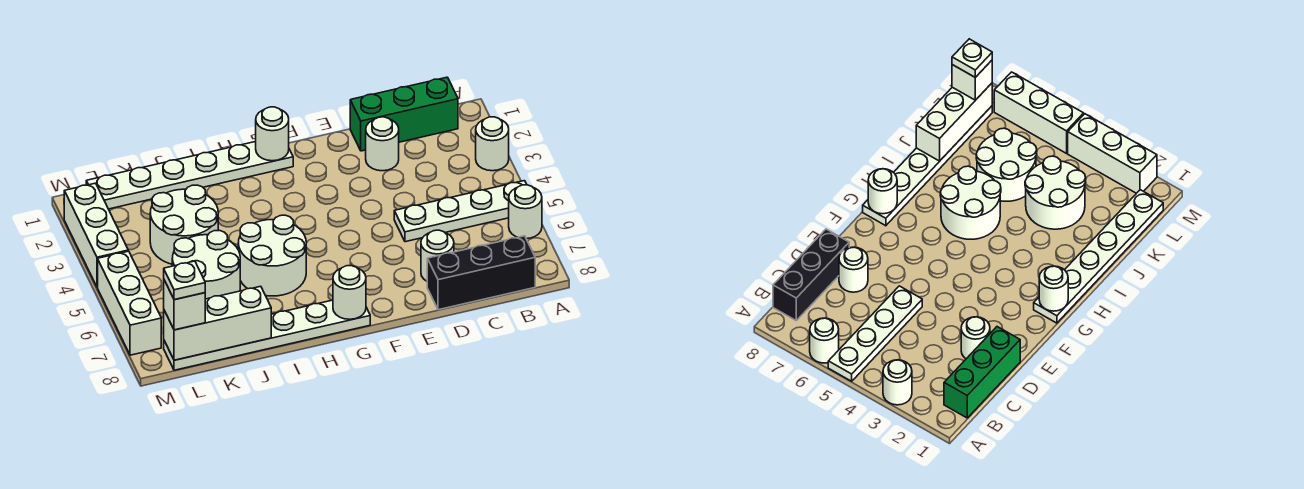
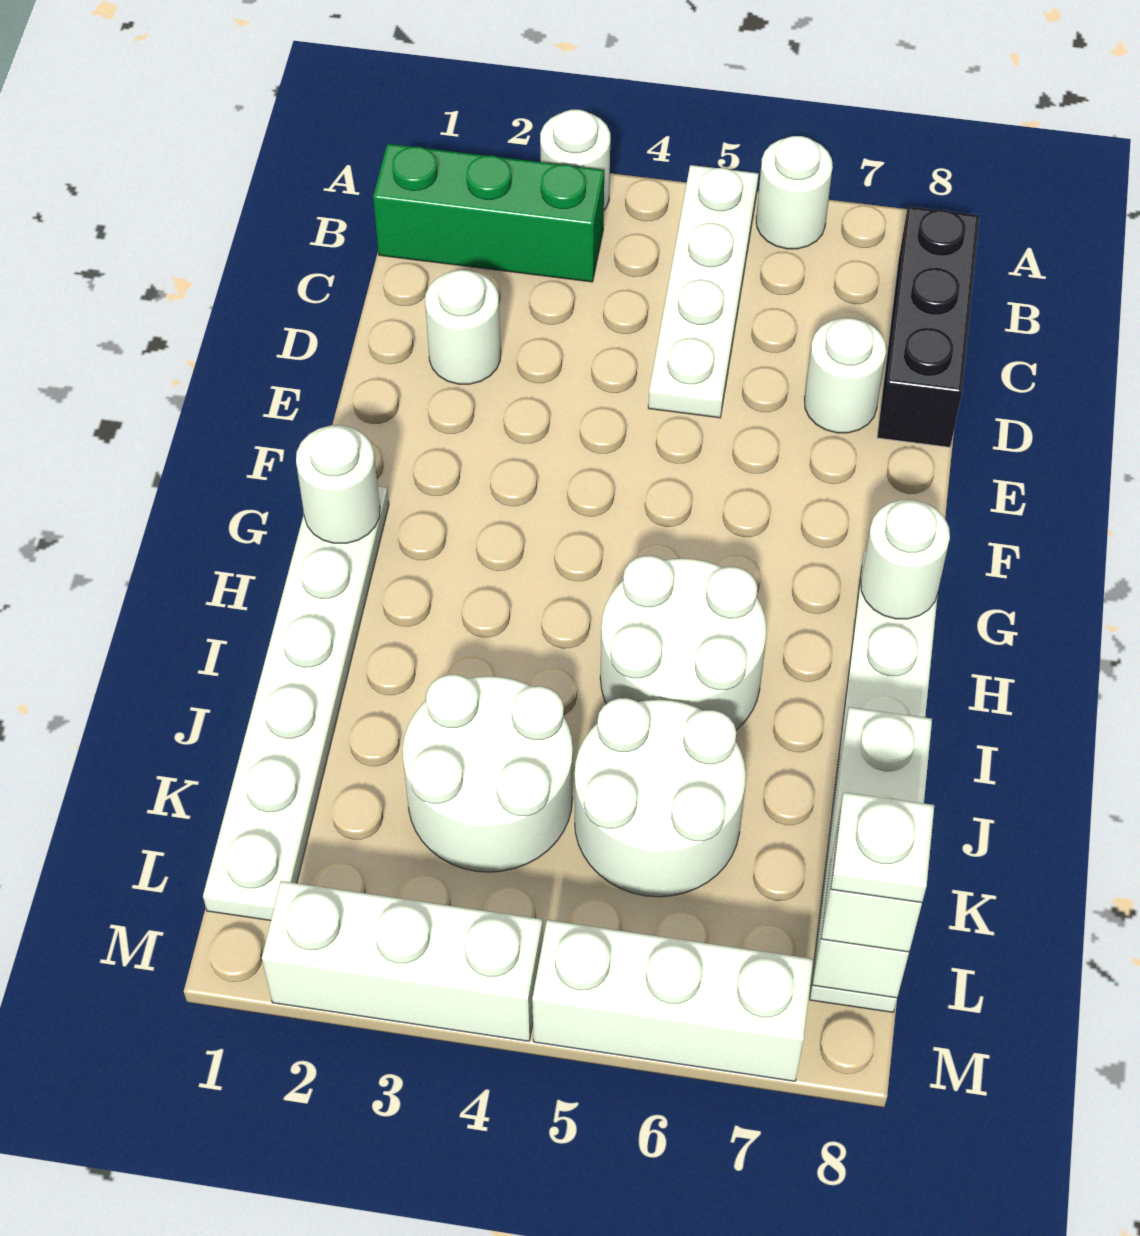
green brick B1:D1 level 1 -> green brick B1:B3 level 1

